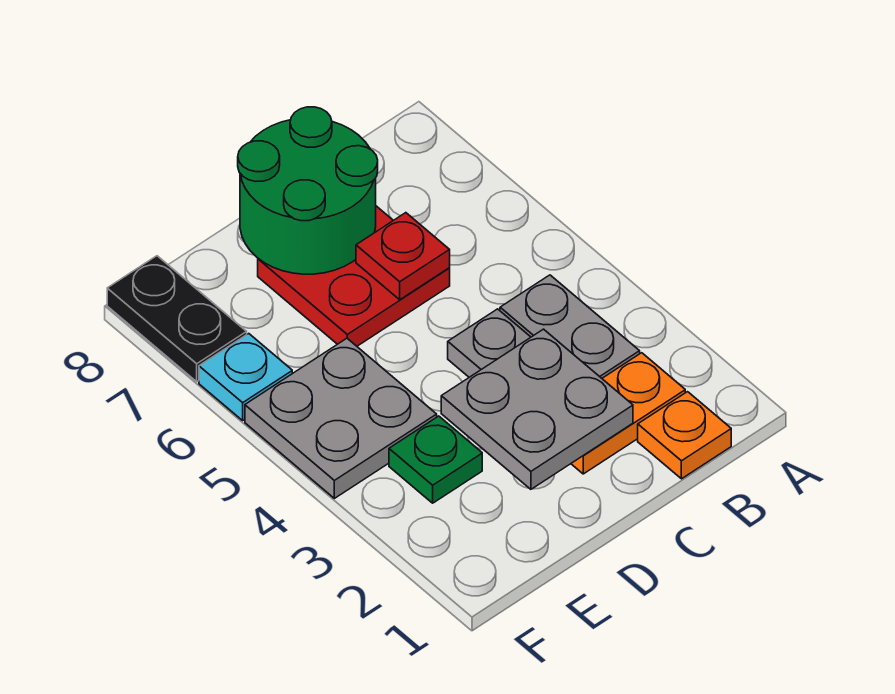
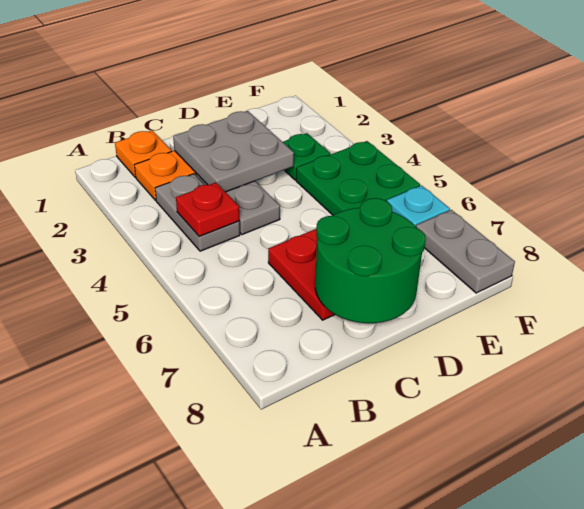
red plate C6 level 2 -> red plate B4 level 2
grey plate E4:F5 level 1 -> green plate E4:F5 level 1
black plate F7:F8 level 1 -> grey plate F7:F8 level 1

